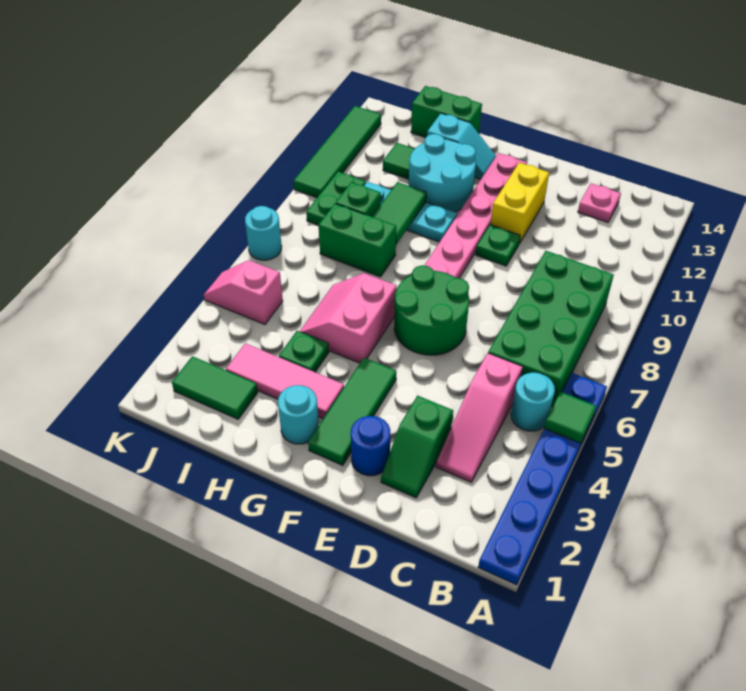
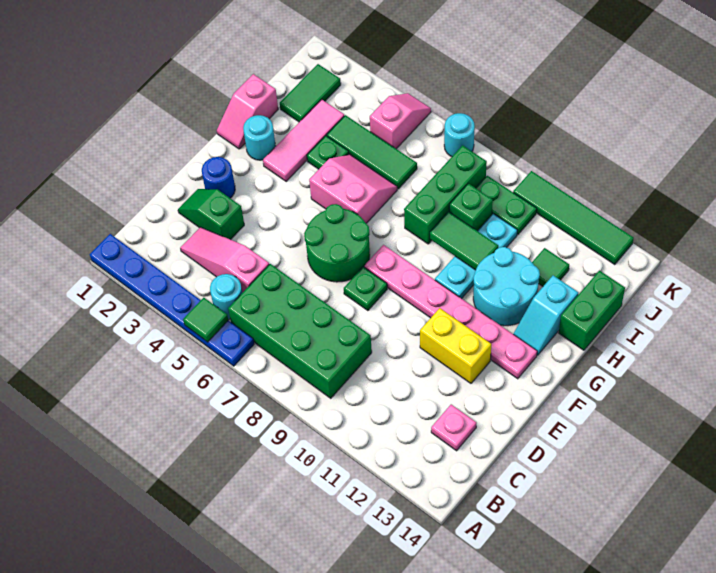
green plate E10 level 1 -> green plate E8 level 1
green tile F2:F4 level 1 -> green tile I4:I6 level 1
none -> pink slope G1:H1 level 1 top H
green brick H8:I8 level 1 -> green brick H8:J8 level 1

